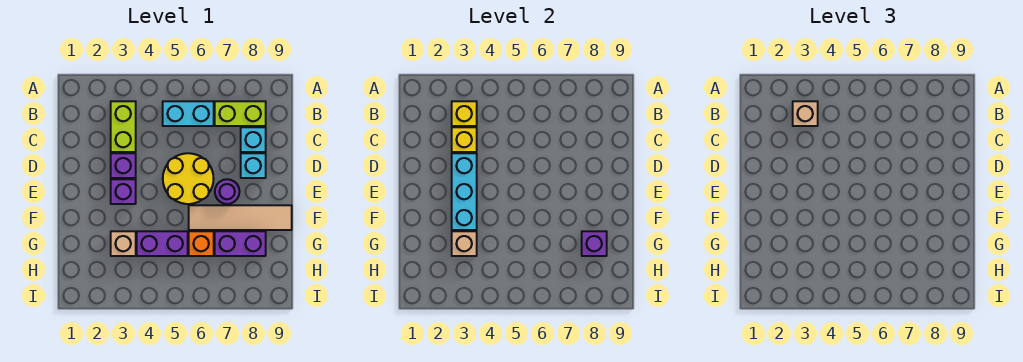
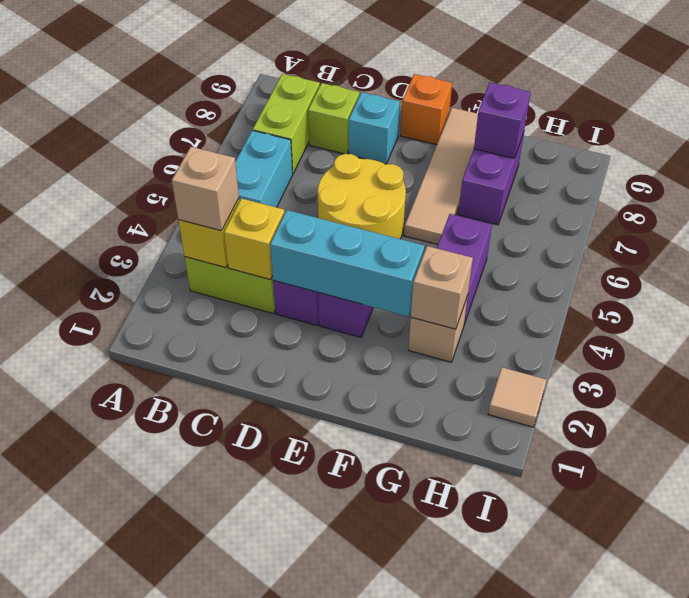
cyan brick C8 level 1 -> lime brick C8 level 1
purple round brick E7 level 1 -> none
orange brick G6 level 1 -> orange brick E9 level 1
none -> tan tile I2 level 1

